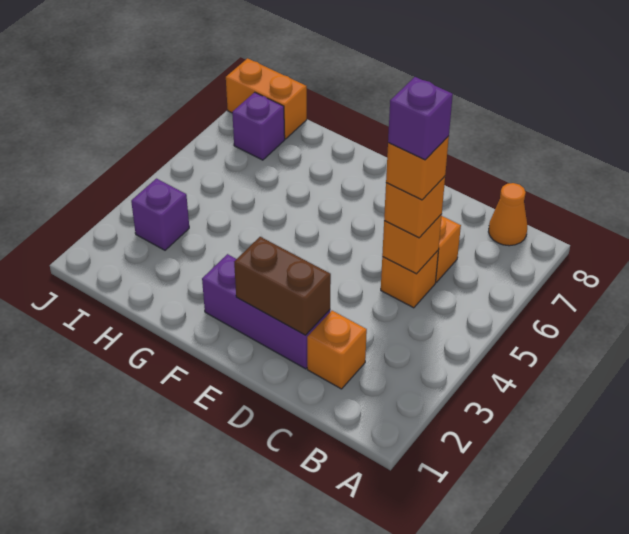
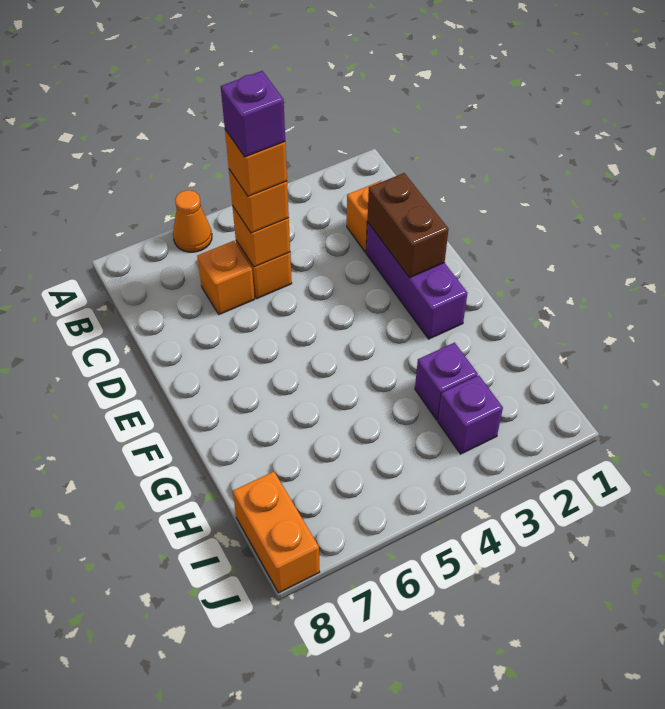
orange cone B8 level 1 -> orange cone A6 level 1
purple brick I7 level 1 -> purple brick H3 level 1

